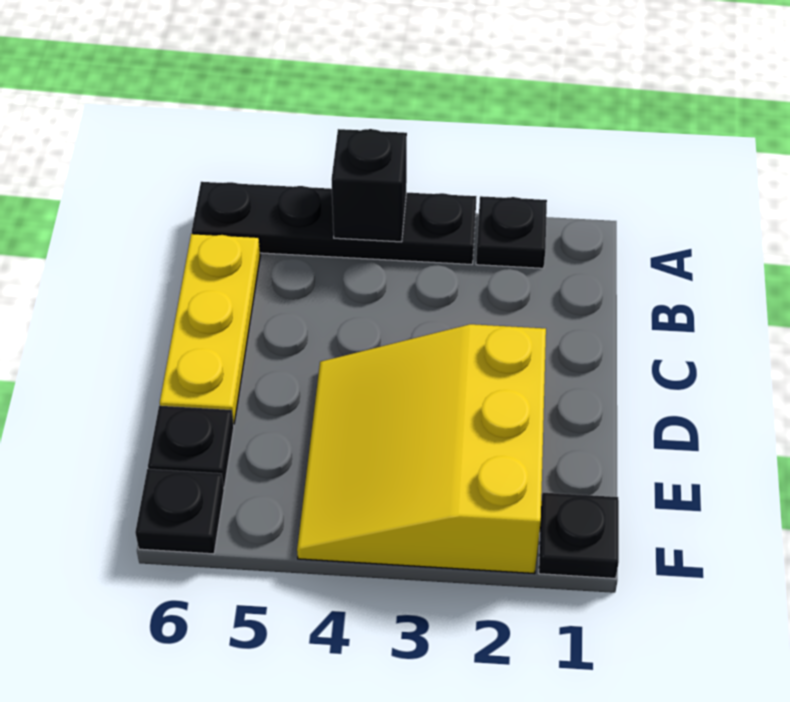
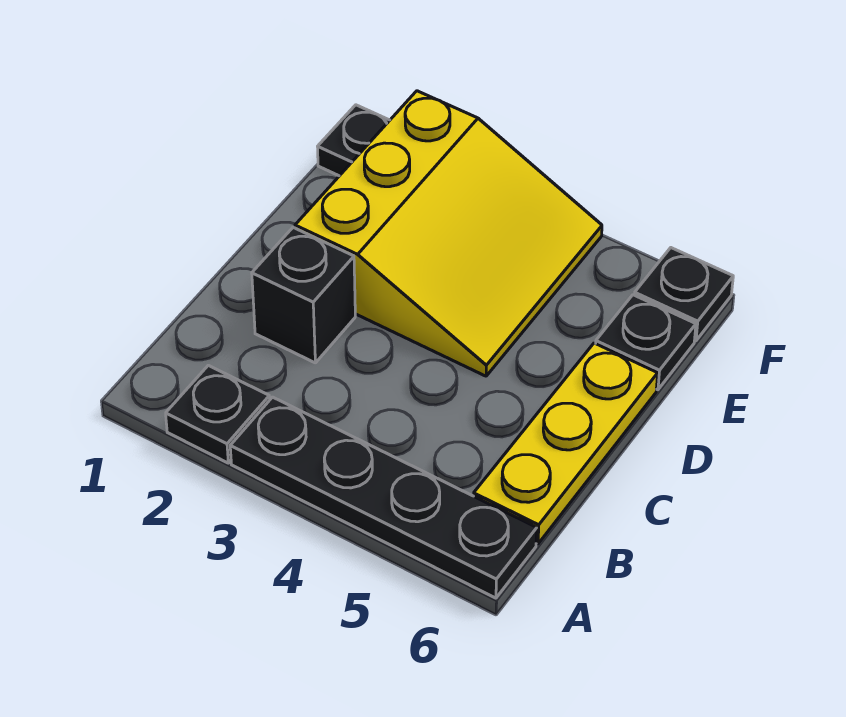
black brick A4 level 2 -> black brick C2 level 1

